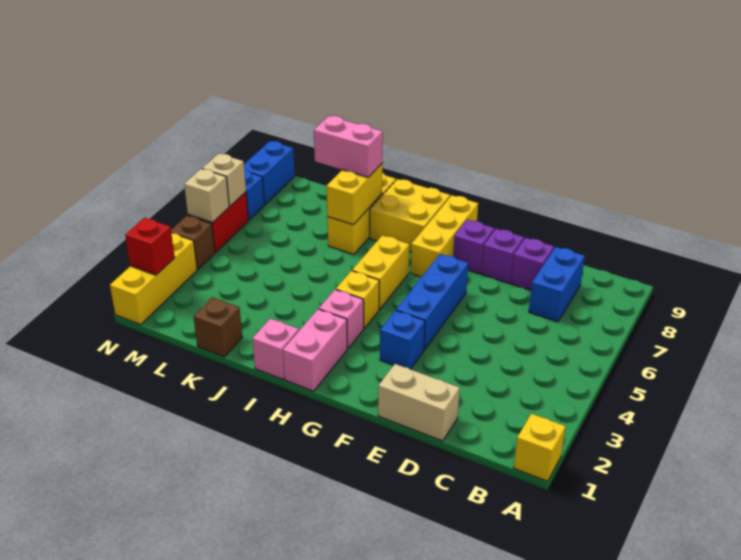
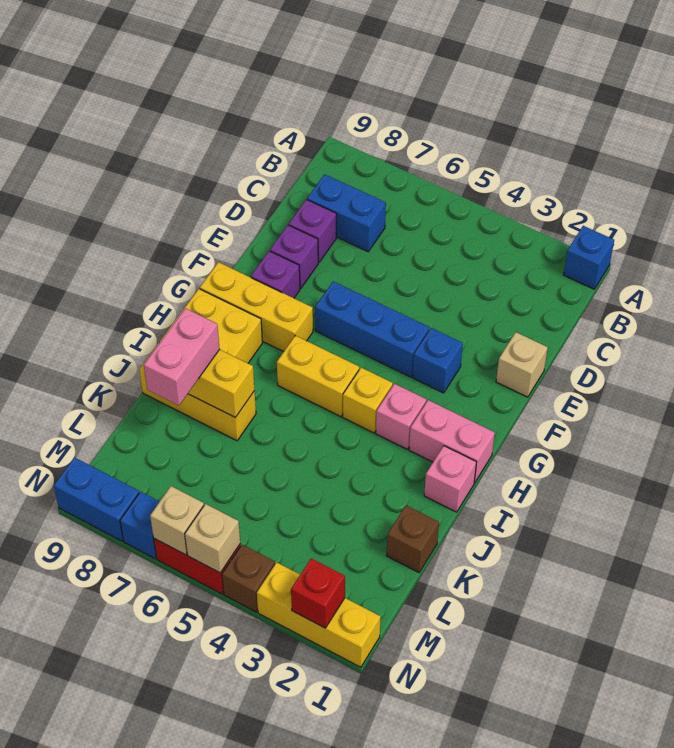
yellow brick A1 level 1 -> blue brick A1 level 1
tan brick D1:E1 level 1 -> tan brick E1 level 1

